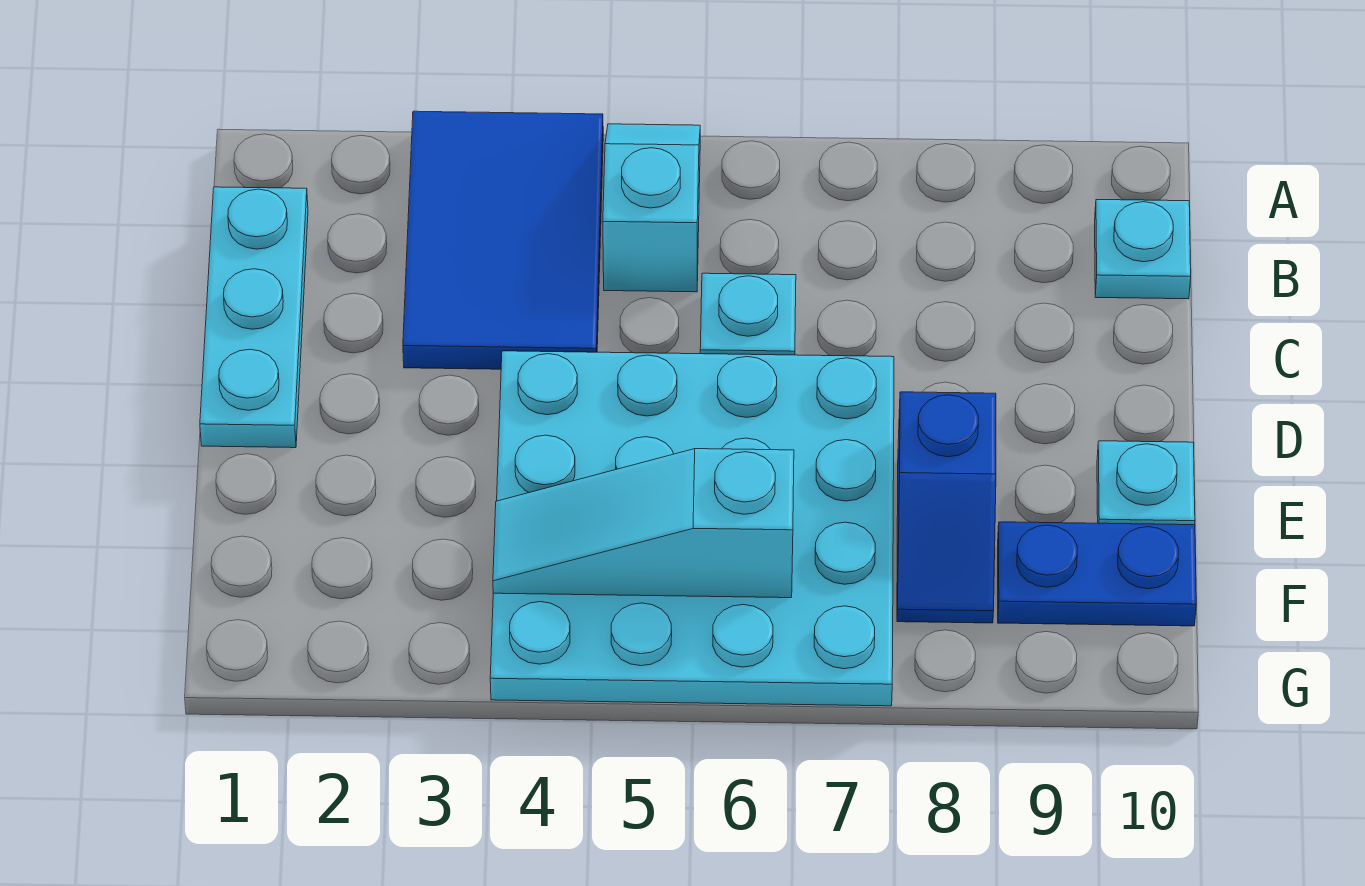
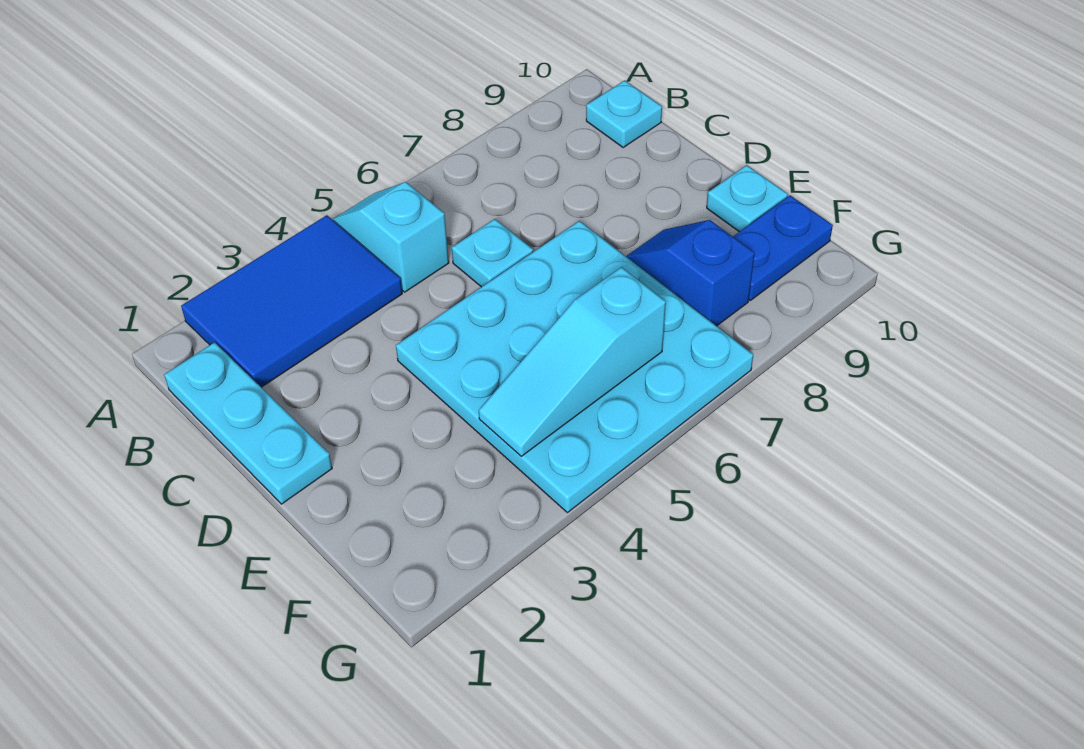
blue tile A3:C4 level 1 -> blue tile A2:B4 level 1
blue slope E8:F8 level 1 top E -> blue slope E8:F8 level 1 top F

